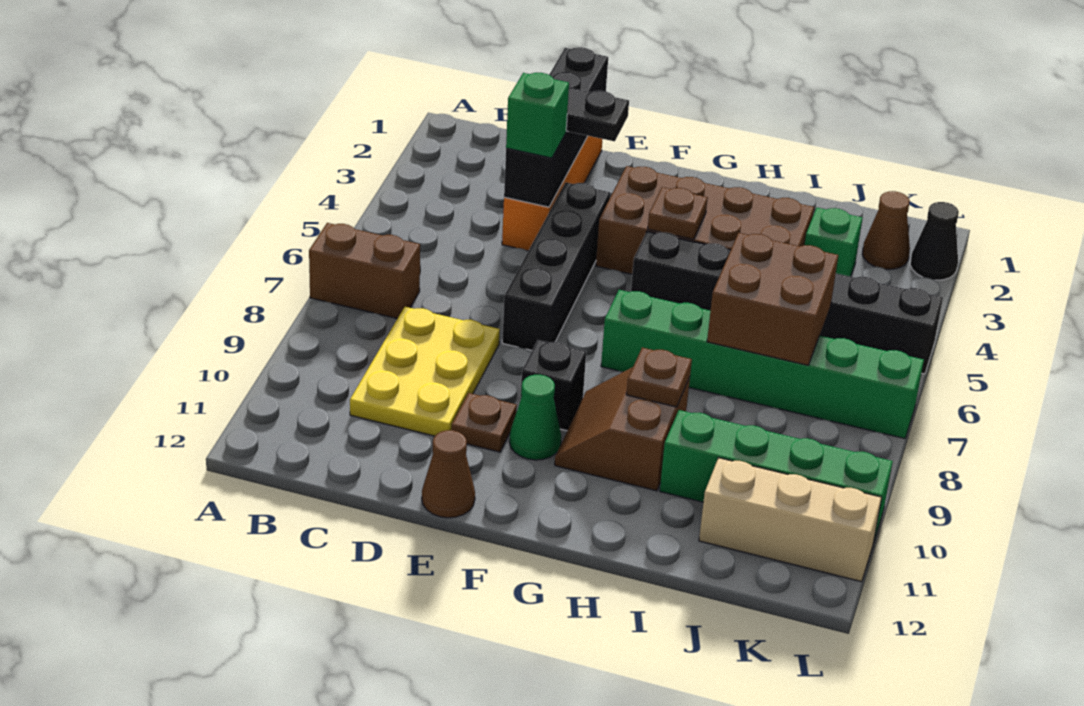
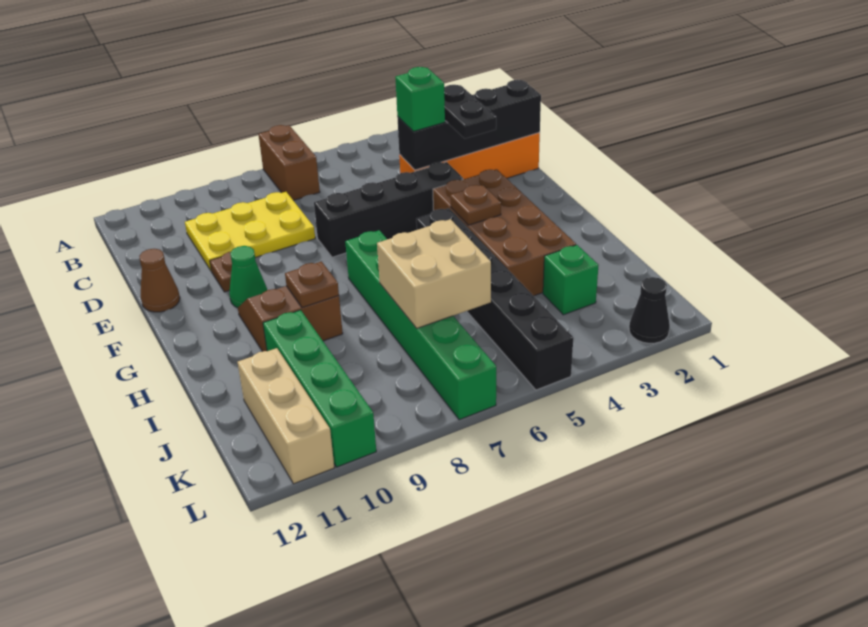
black brick F9 level 1 -> none
brown brick I6:J7 level 2 -> tan brick I6:J7 level 2
brown cone K2 level 1 -> none

